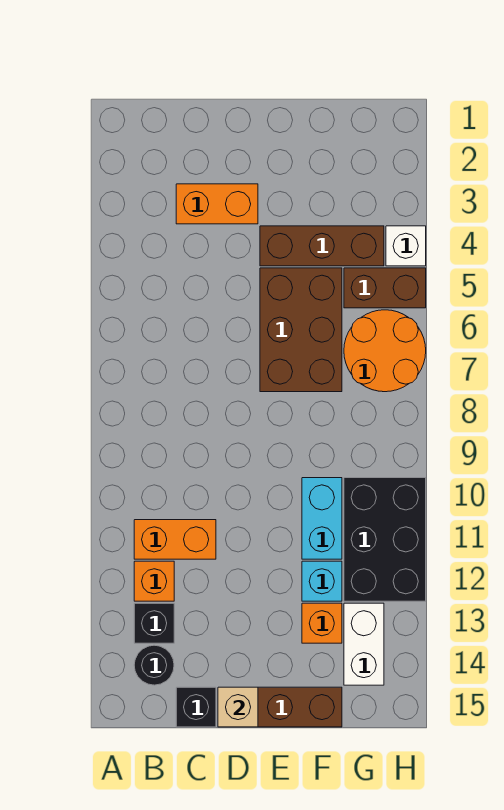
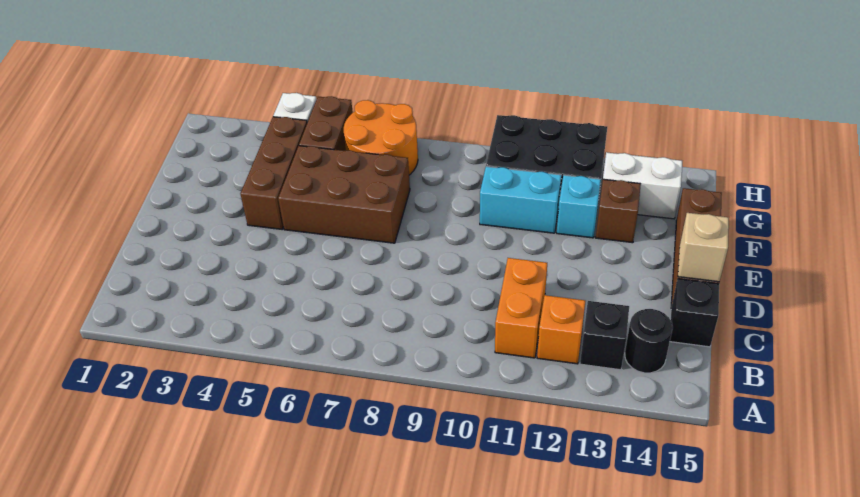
orange brick C3:D3 level 1 -> none
orange brick F13 level 1 -> brown brick F13 level 1

